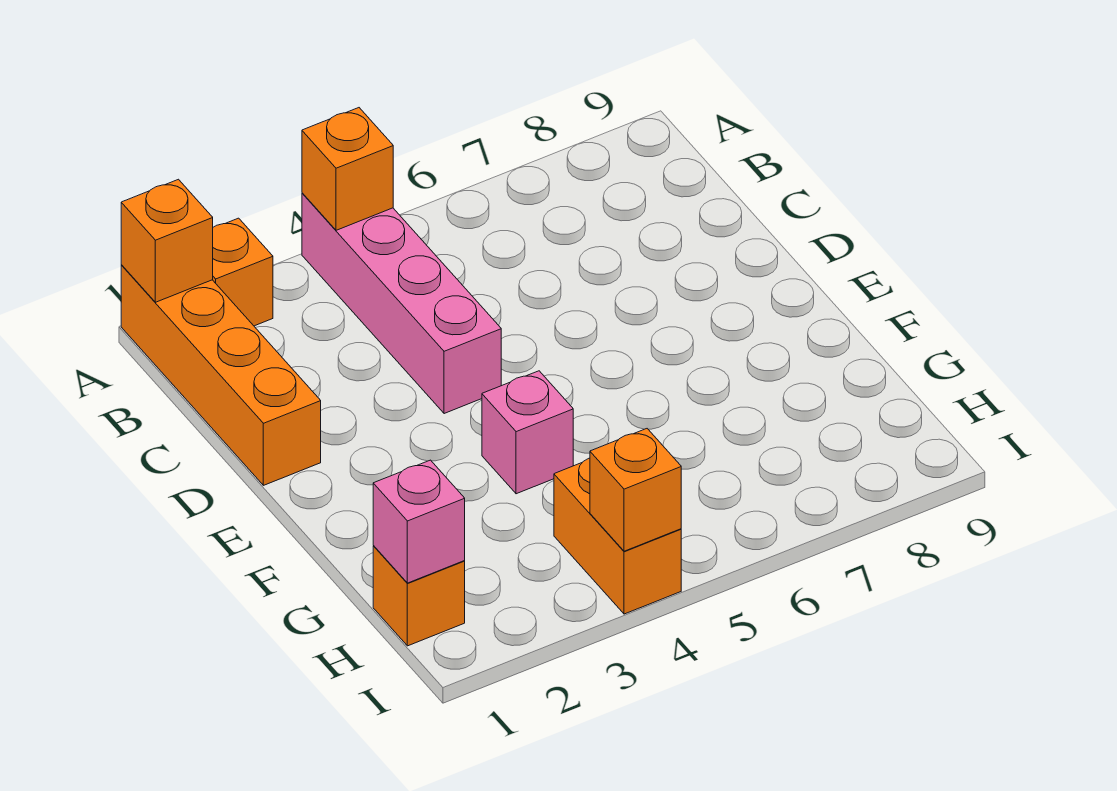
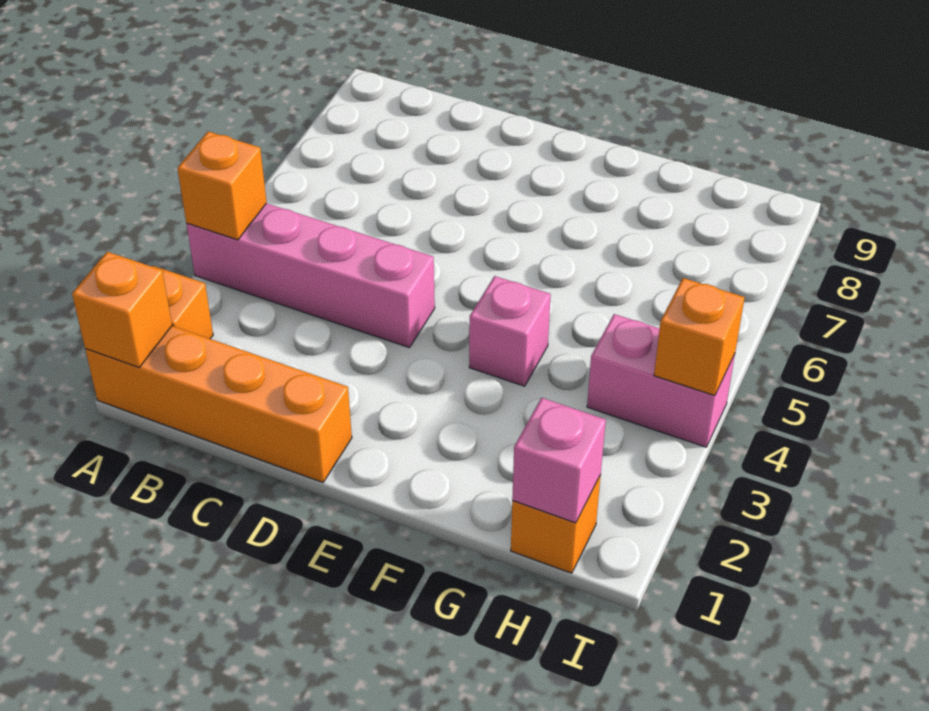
orange brick H4:I4 level 1 -> pink brick H4:I4 level 1

